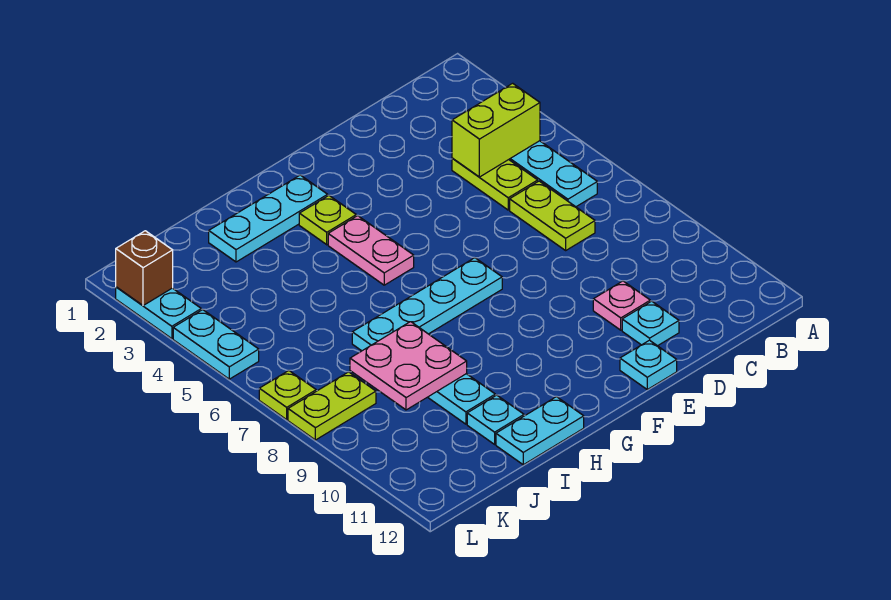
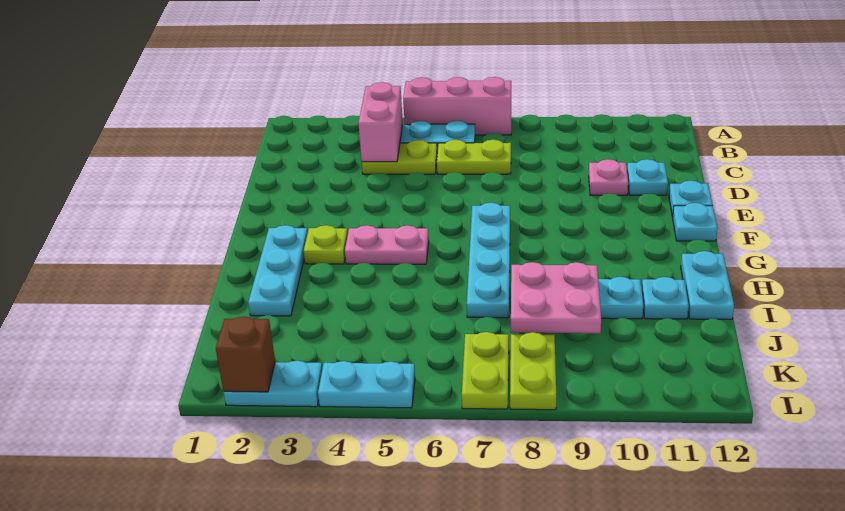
none -> pink brick A5:A7 level 1
lime brick B4:C4 level 2 -> pink brick B4:C4 level 2
none -> cyan plate F12 level 1
lime plate L7 level 1 -> lime plate K7:L7 level 1

